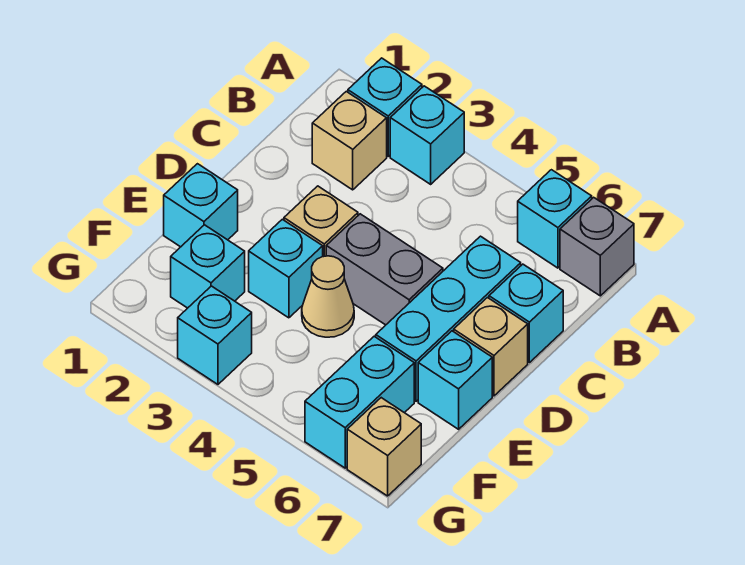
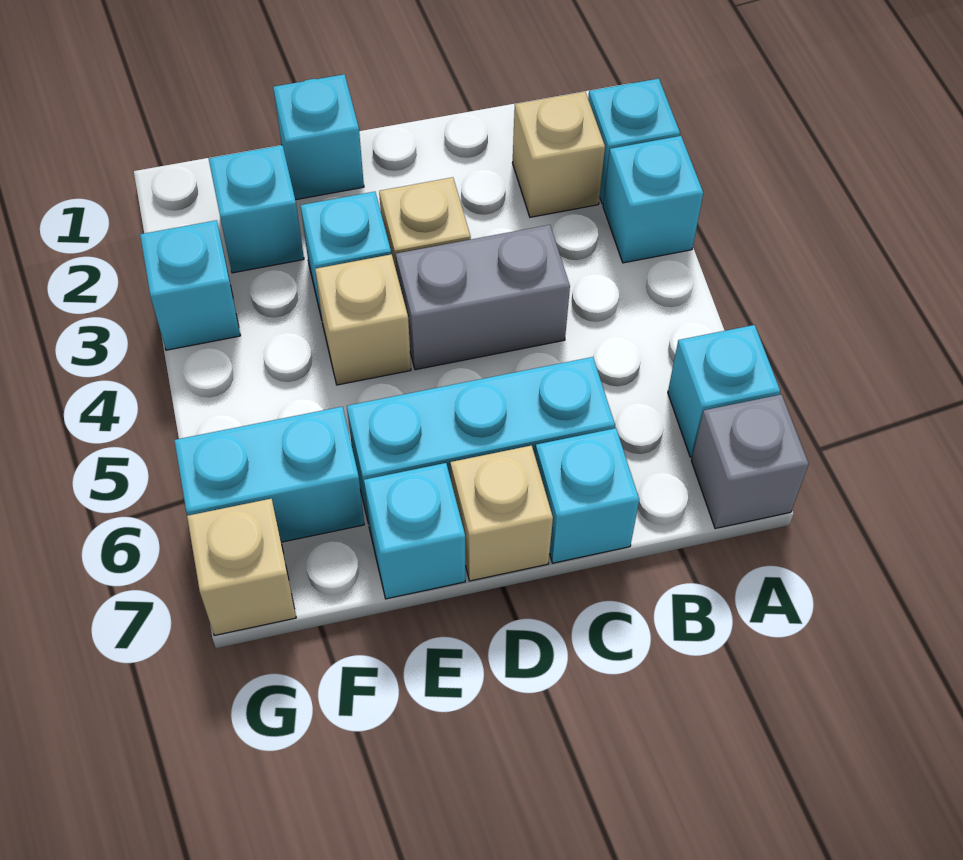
grey brick D4:D5 level 1 -> grey brick C4:D4 level 1
tan cone E4 level 1 -> tan brick E4 level 1

